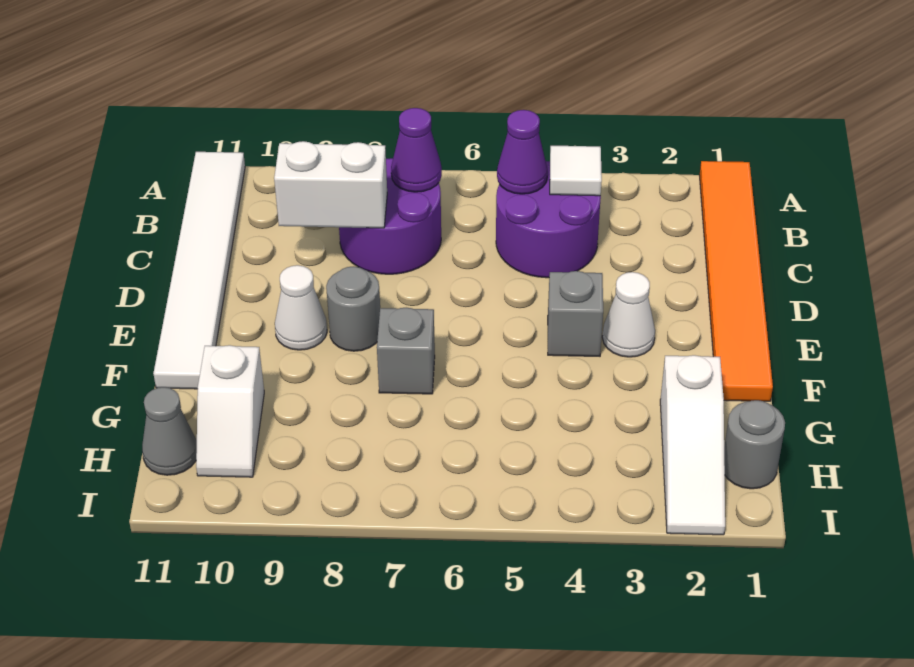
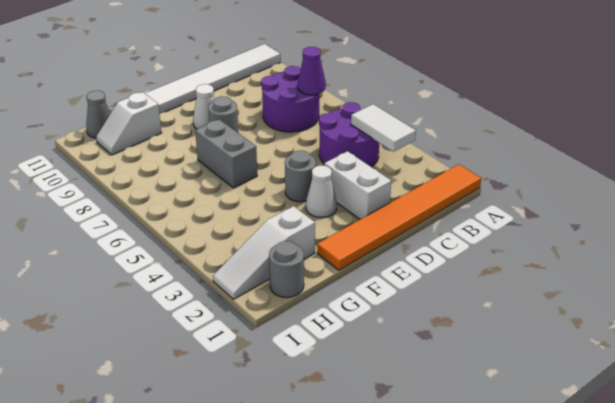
white tile B4 level 2 -> white tile B3:B4 level 2
purple cone B5 level 2 -> none
white brick C8:C9 level 2 -> white brick D2:D3 level 1
grey brick E4 level 1 -> grey round brick E4 level 1
grey brick F7 level 1 -> grey brick F6:F7 level 1

